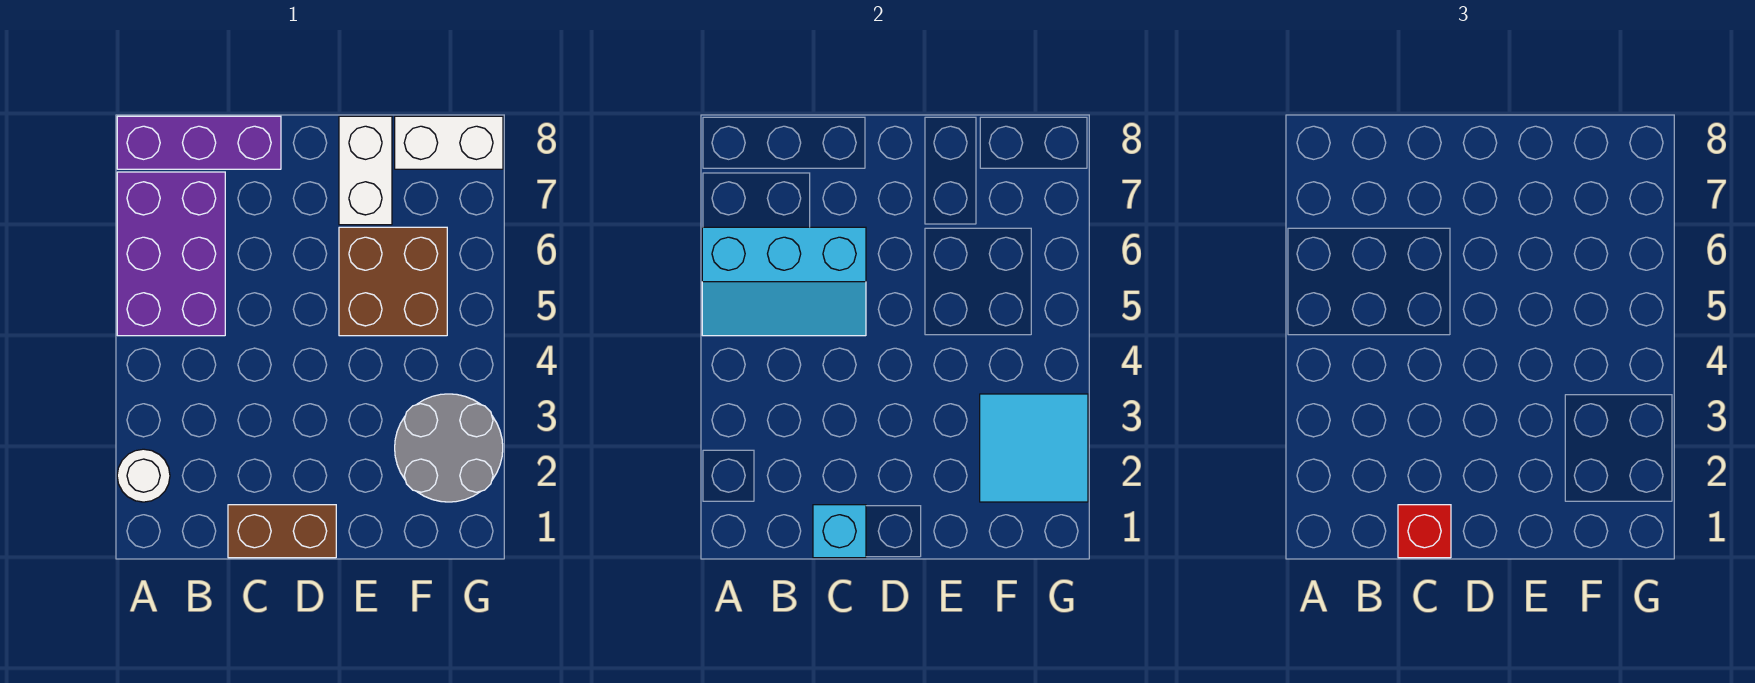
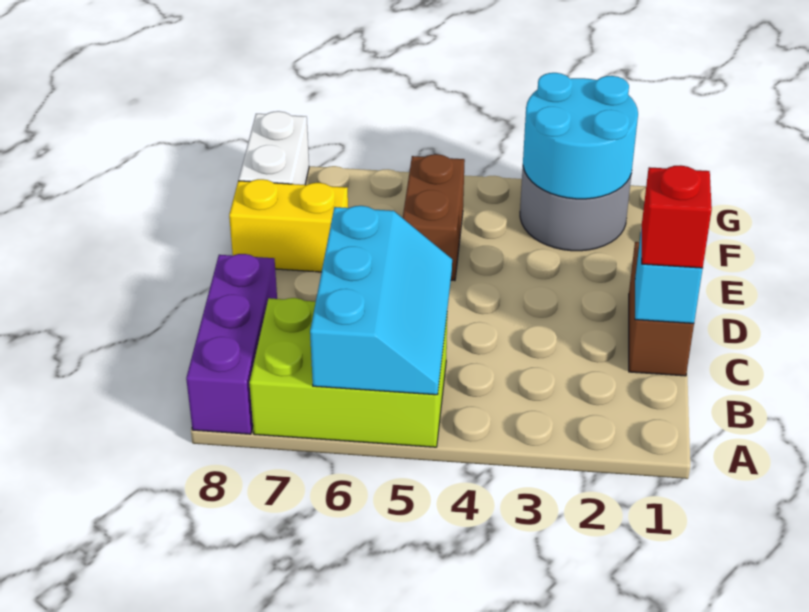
white round brick A2 level 1 -> none
purple brick A5:B7 level 1 -> lime brick A5:B7 level 1
brown brick E5:F6 level 1 -> brown brick E5:F5 level 1
white brick E7:E8 level 1 -> yellow brick E7:E8 level 1
cyan tile F2:G3 level 2 -> cyan round brick F2:G3 level 2

